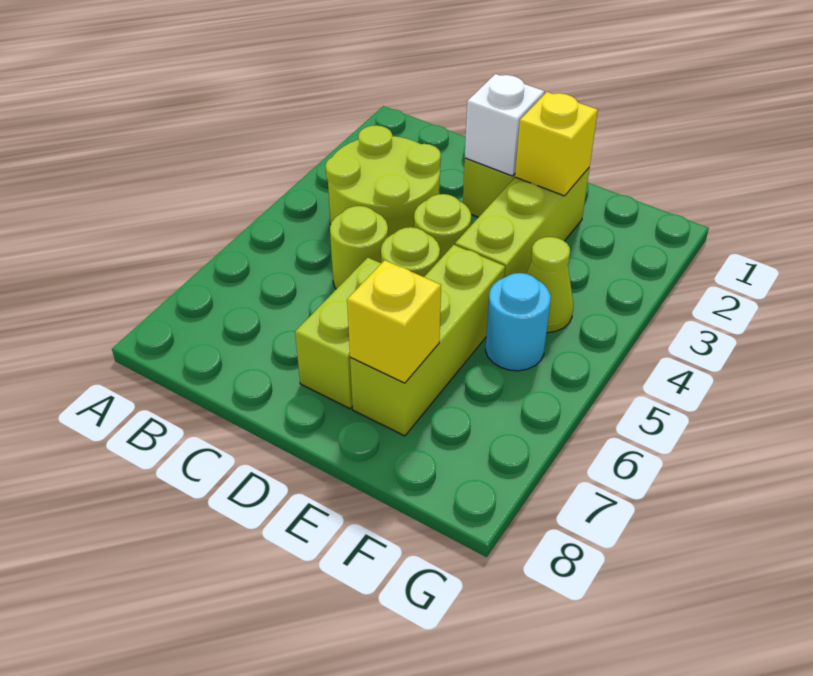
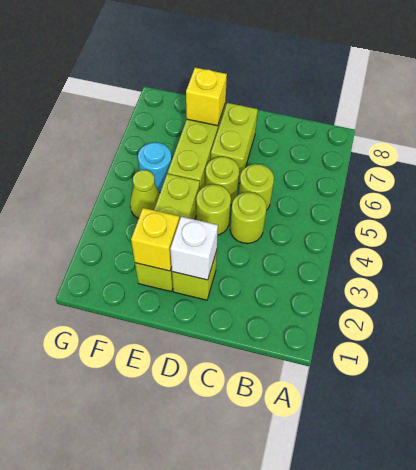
lime round brick B3:C4 level 1 -> lime round brick C4 level 1

